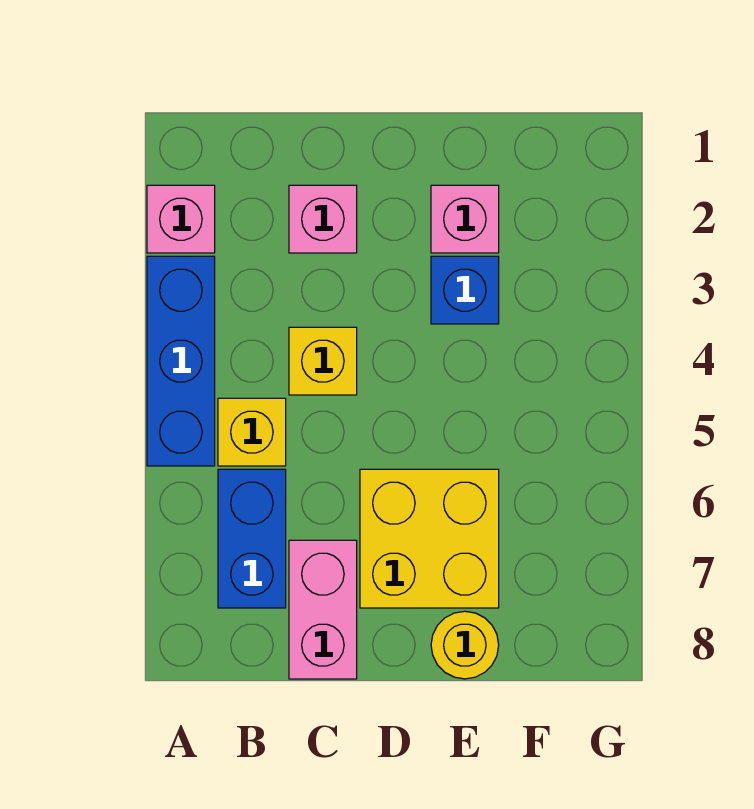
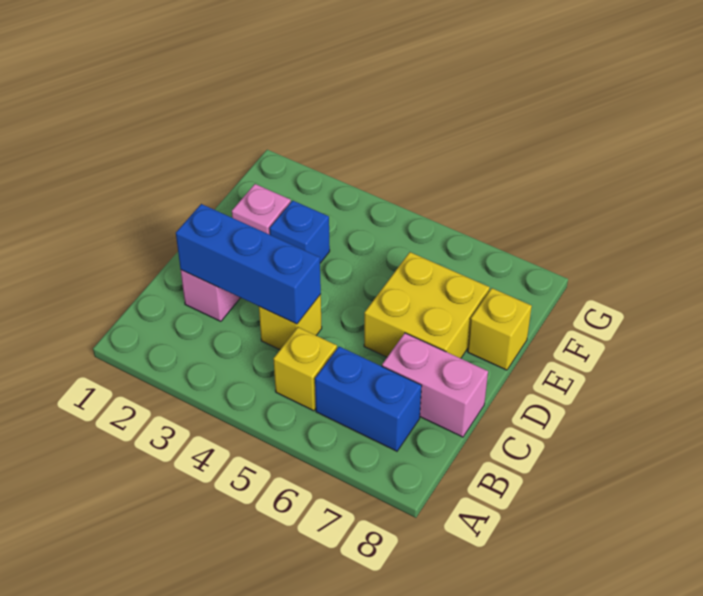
pink brick A2 level 1 -> none
blue brick A3:A5 level 1 -> blue brick C2:C4 level 2
yellow round brick E8 level 1 -> yellow brick E8 level 1

